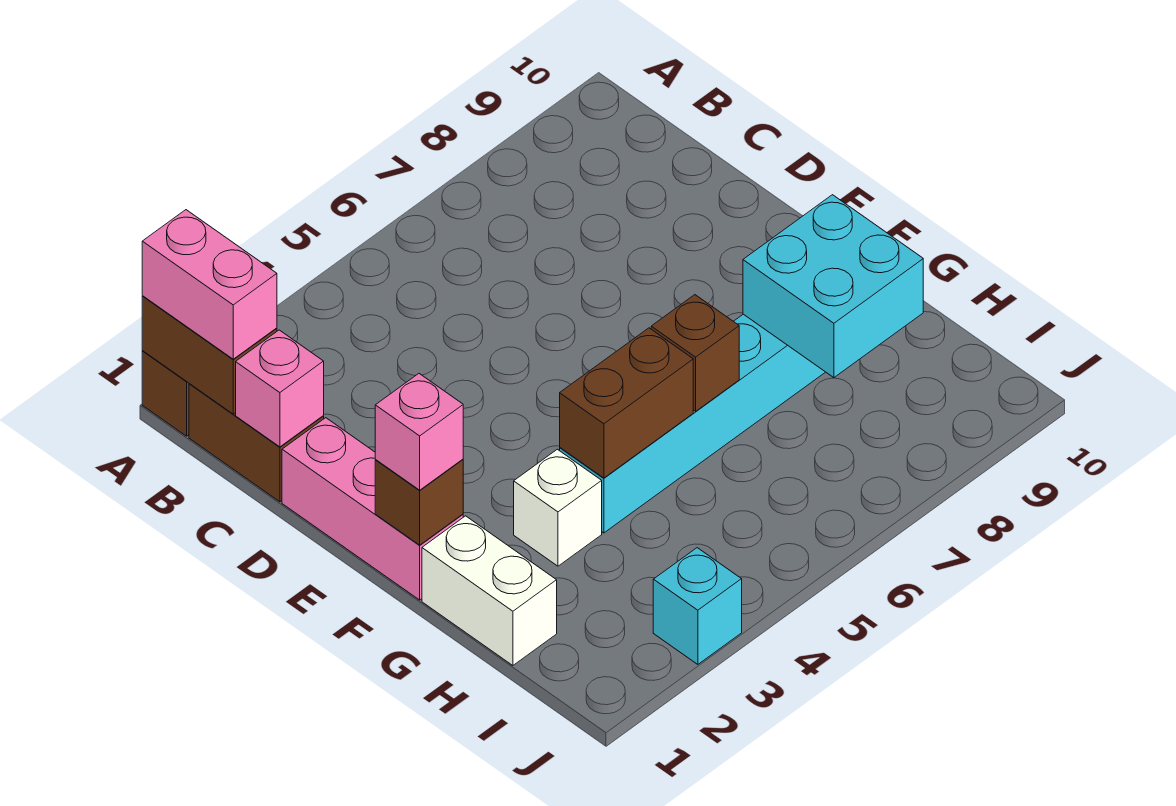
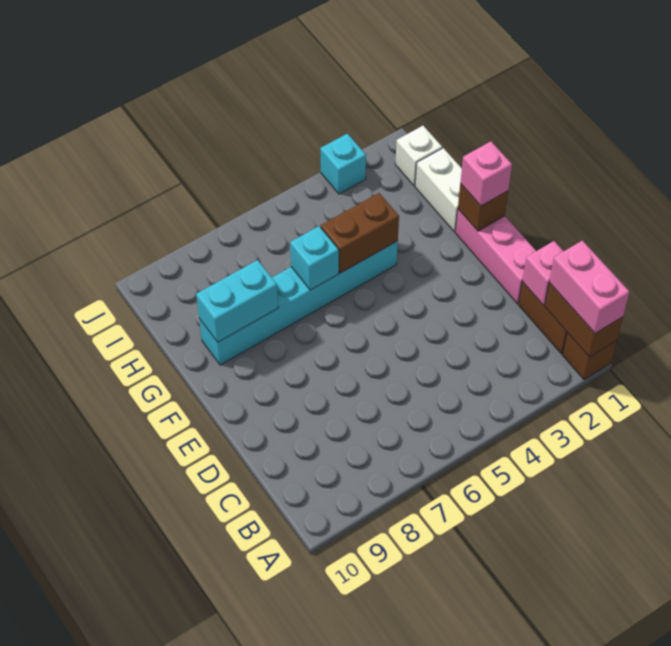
white brick G3 level 1 -> white brick I1 level 1
brown brick G6 level 2 -> cyan brick G6 level 2
cyan brick G8:H9 level 2 -> cyan brick G8:G9 level 2

